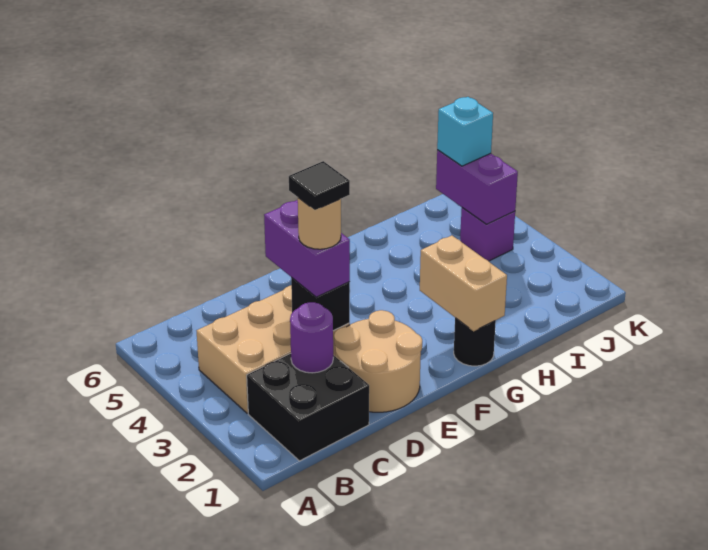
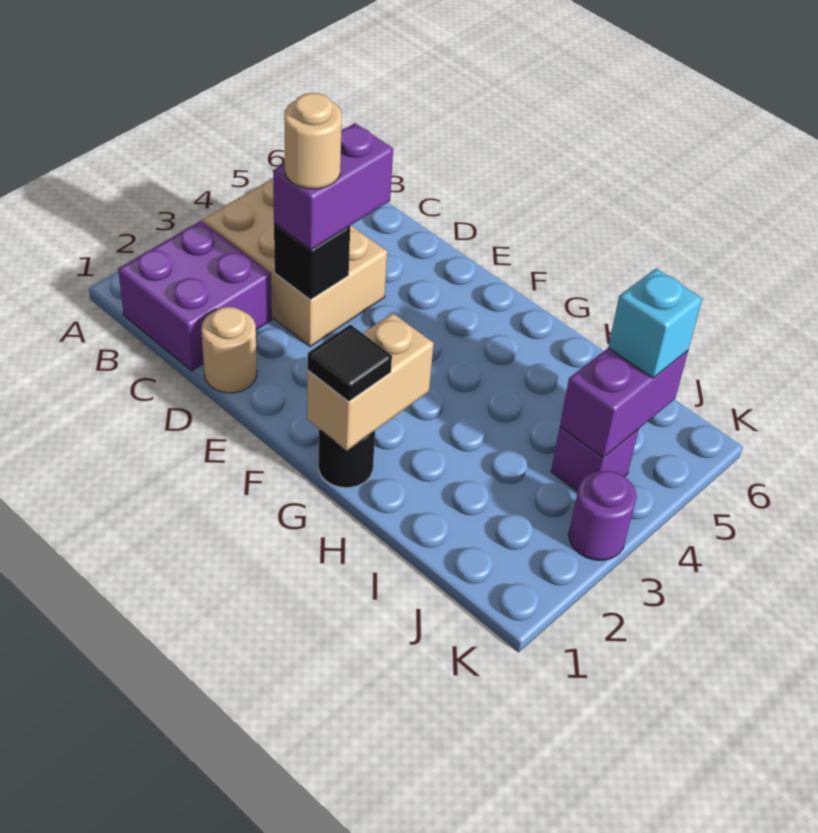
black brick B1:C2 level 1 -> purple brick B1:C2 level 1
purple round brick C2 level 2 -> purple round brick K3 level 1
tan round brick D1:E2 level 1 -> tan round brick D1 level 1
black tile D3 level 5 -> black tile G1 level 3

